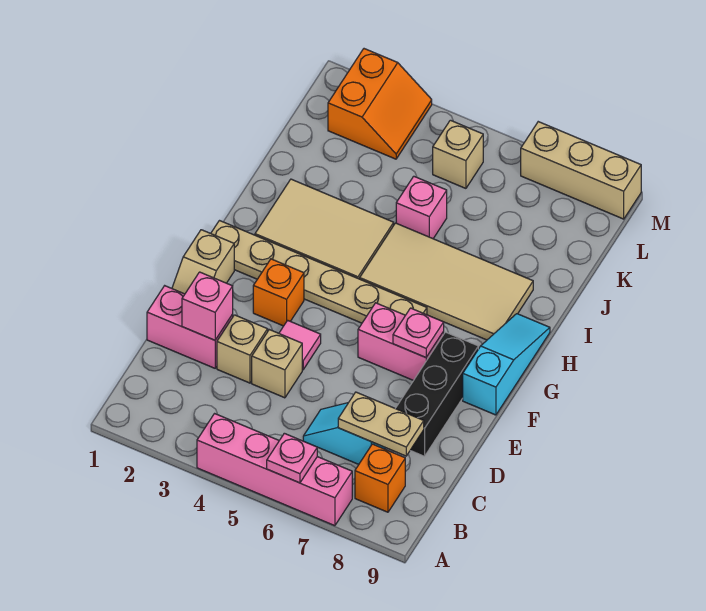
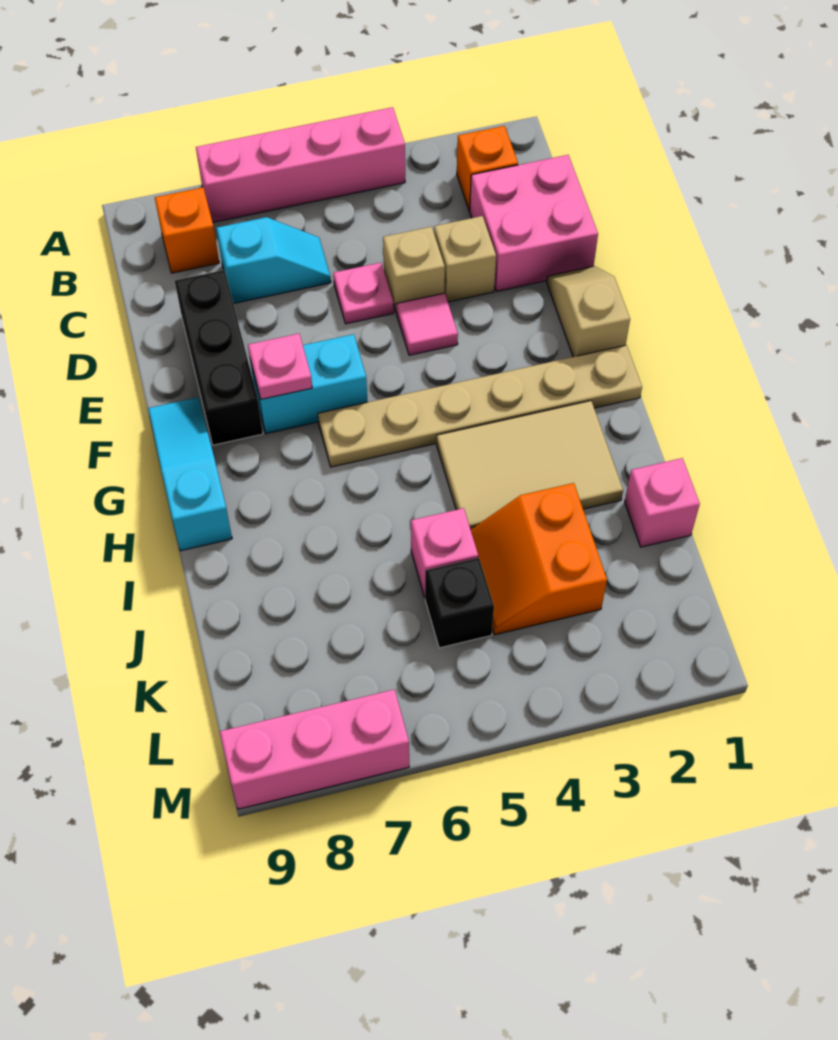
pink plate A6 level 2 -> pink plate D5 level 1
tan plate C7:C8 level 2 -> none
pink brick D1:D2 level 1 -> pink brick C1:D2 level 1
pink brick D2 level 2 -> pink brick J1 level 1
orange brick F3 level 1 -> orange brick B2 level 1
pink brick F6:F7 level 1 -> cyan brick F6:F7 level 1
cyan slope F9:H9 level 1 top F -> cyan slope F9:H9 level 1 top H
tan tile H5:I8 level 1 -> none
none -> black brick K5 level 1
orange slope L2:M3 level 1 top 2 -> orange slope J3:K4 level 1 top 3
tan brick L5 level 1 -> none
tan brick M7:M9 level 1 -> pink brick M7:M9 level 1

